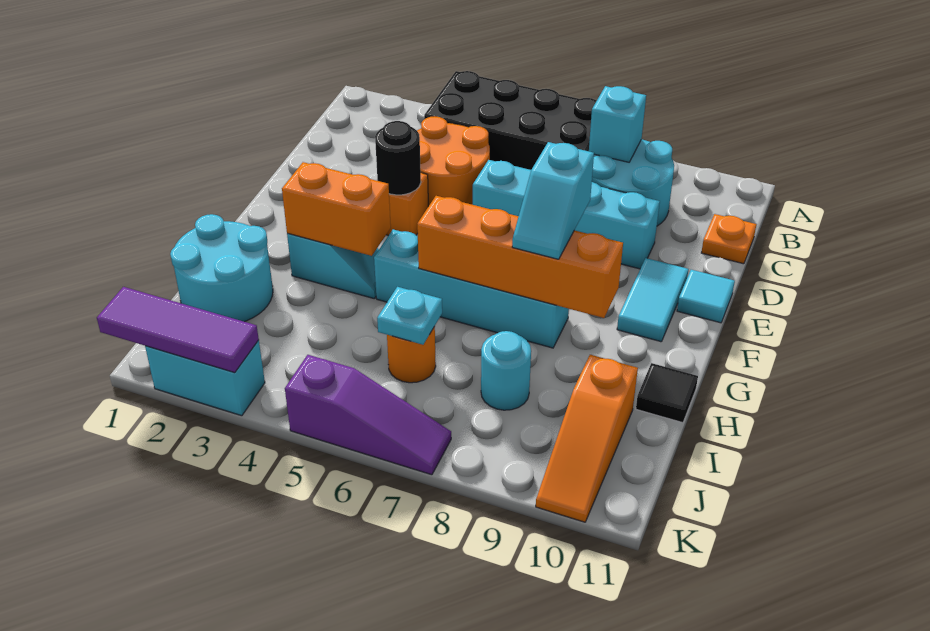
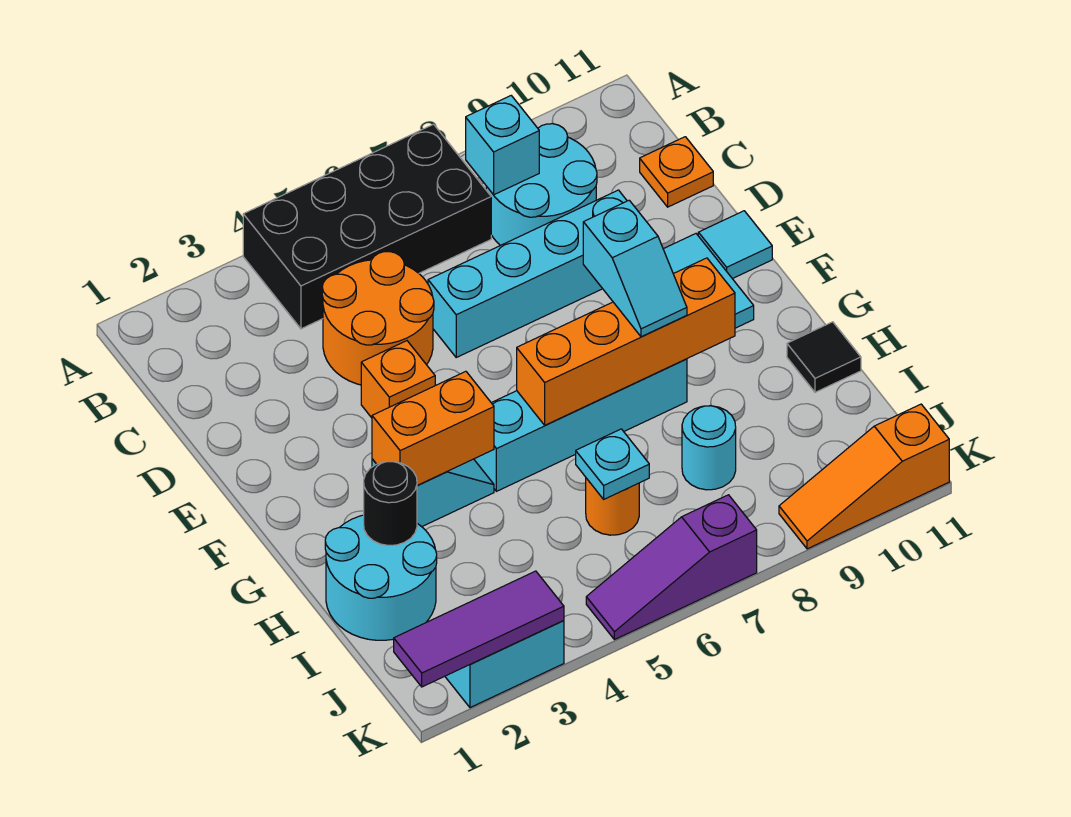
black round brick E4 level 2 -> black round brick H2 level 2
orange slope I10:K10 level 1 top I -> orange slope K9:K11 level 1 top 11
purple slope K5:K7 level 1 top 5 -> purple slope K5:K7 level 1 top 7

